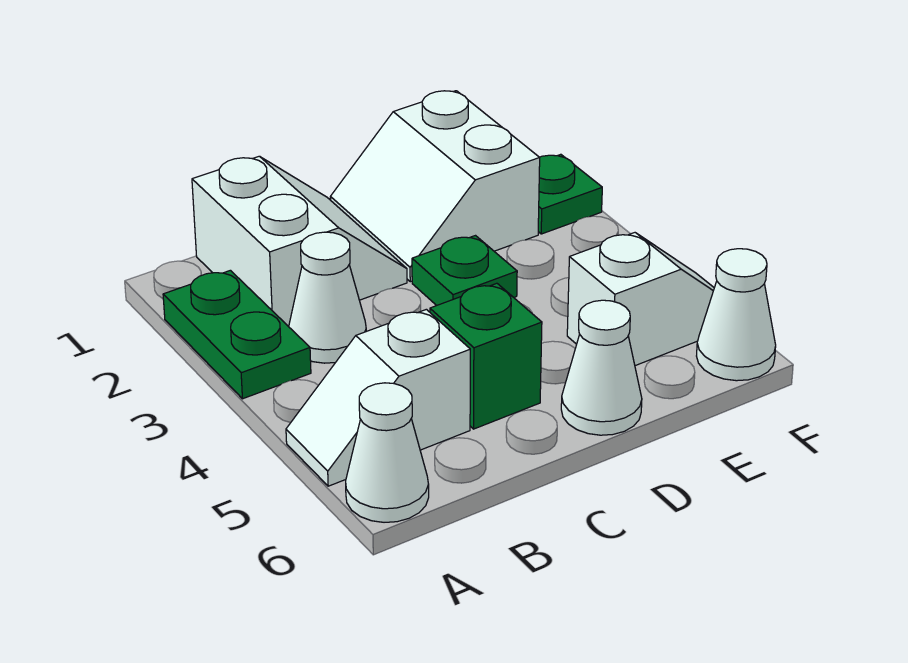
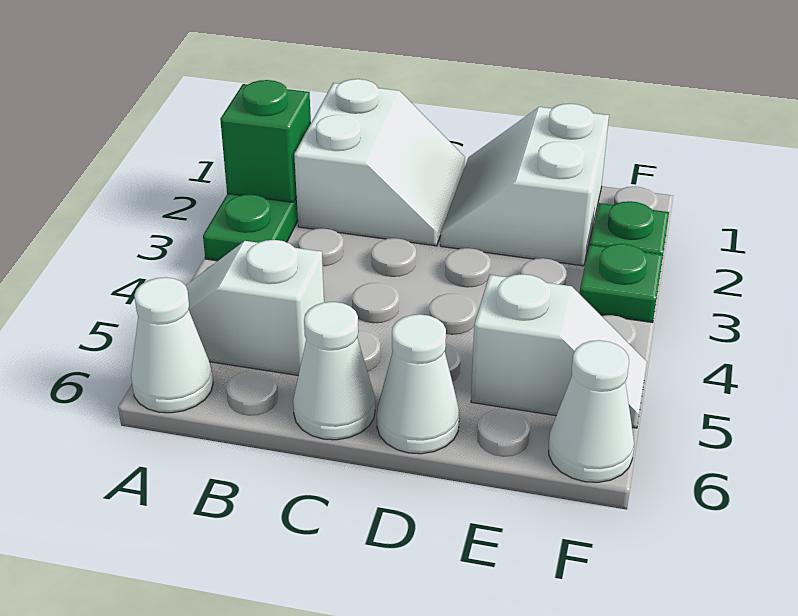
white cone B3 level 1 -> white cone C6 level 1
green brick C5 level 1 -> green brick A2 level 2
green plate D3 level 1 -> green plate F3 level 1

